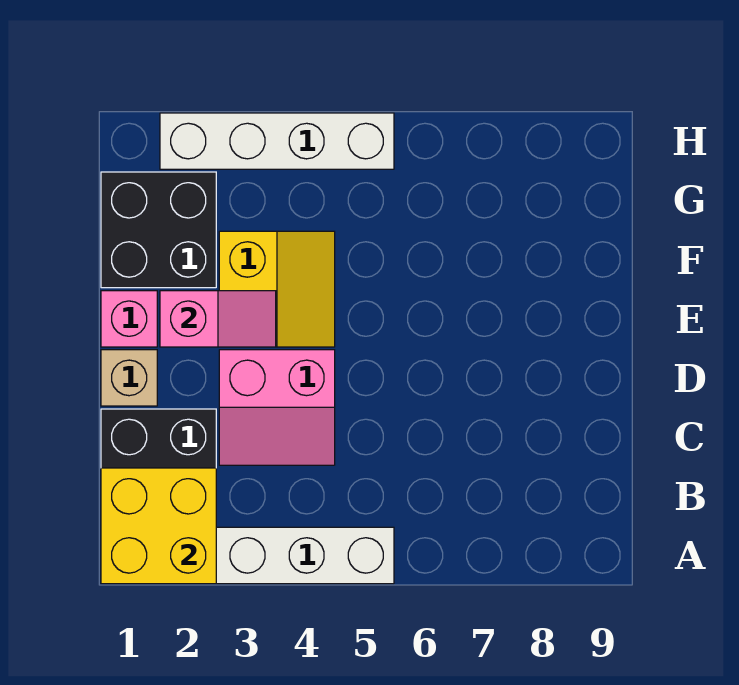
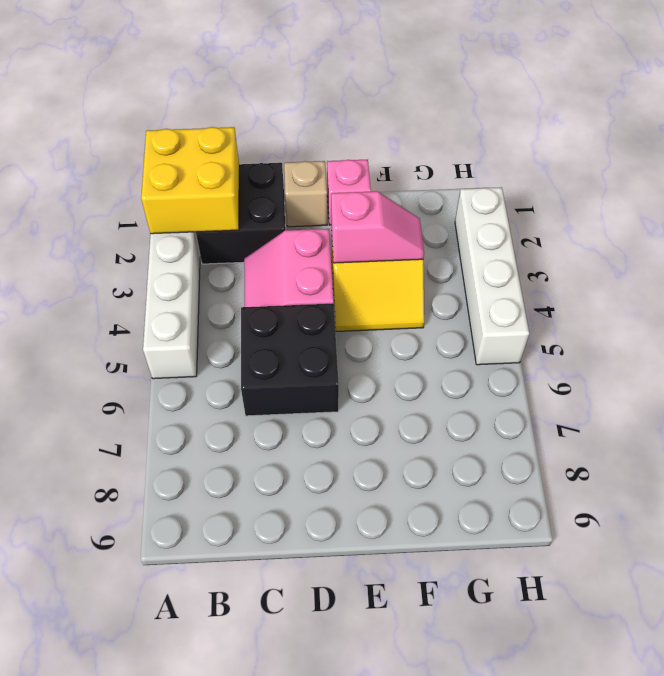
pink slope E2:E3 level 2 top 2 -> pink slope E3:F3 level 2 top E
black brick F1:G2 level 1 -> black brick C5:D6 level 1

